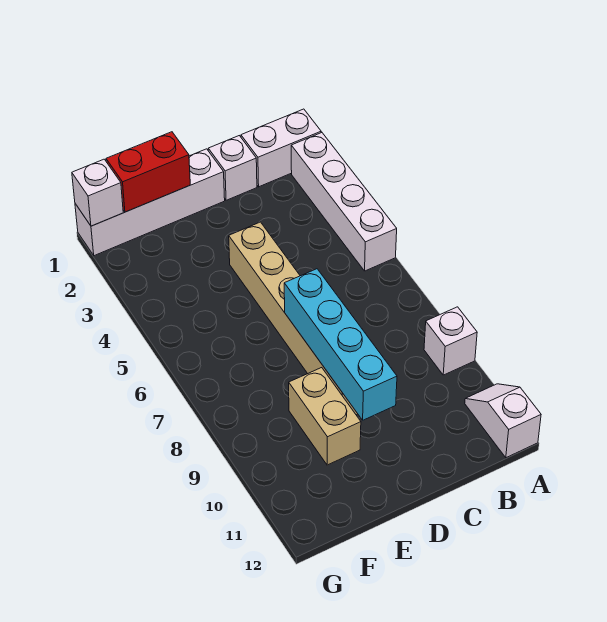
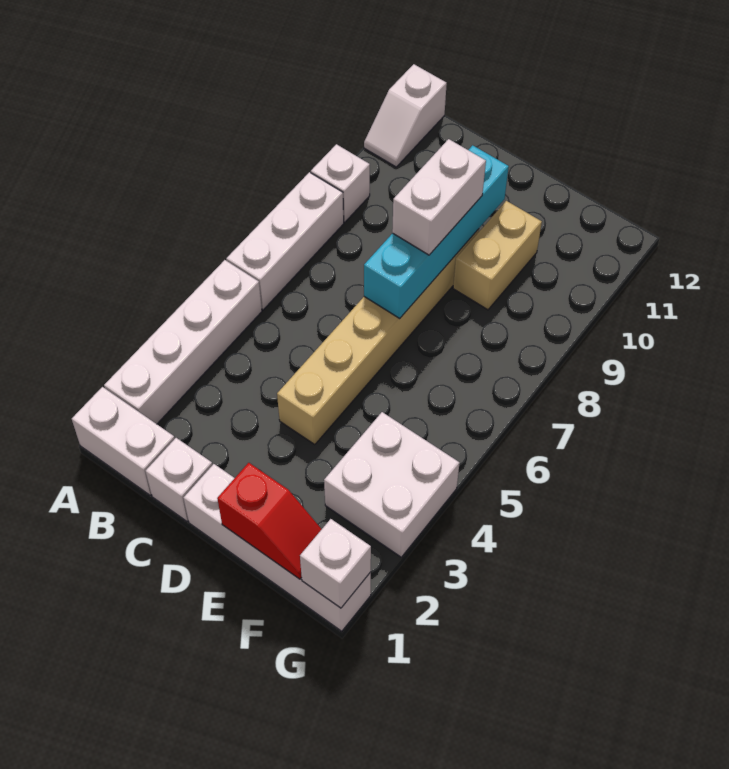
none -> white brick A6:A8 level 1
none -> white brick D8:D9 level 3
red brick E1:F1 level 2 -> red slope E1:F1 level 2 top E
none -> white brick F3:G4 level 1

